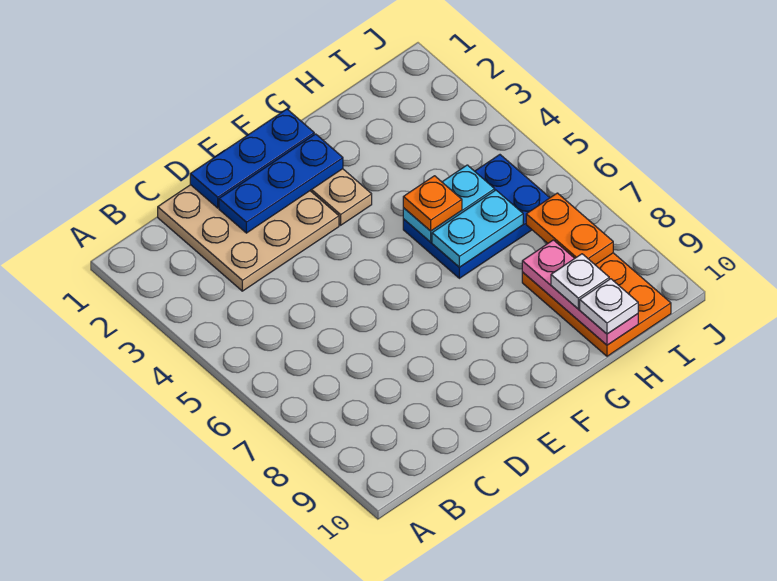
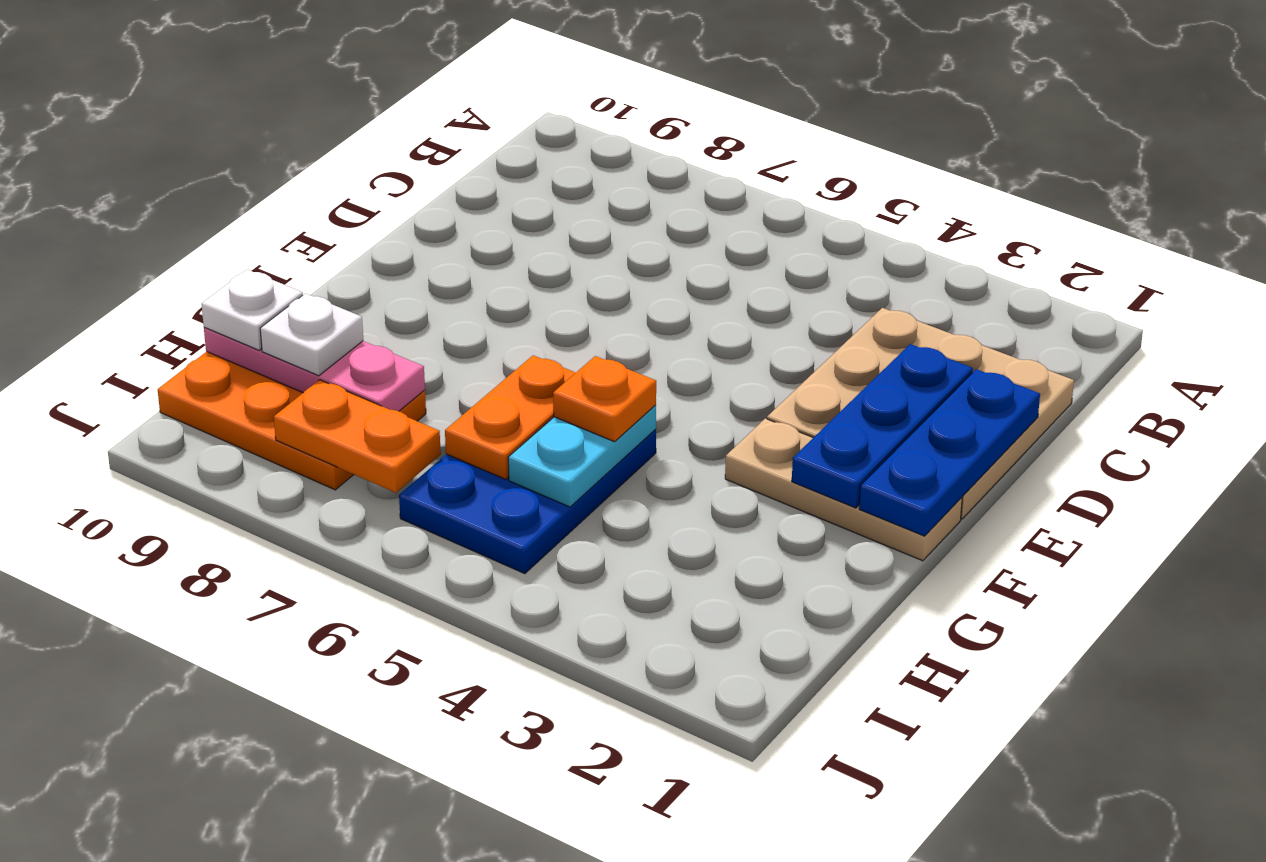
cyan plate G6:H6 level 2 -> orange plate G6:H6 level 2

